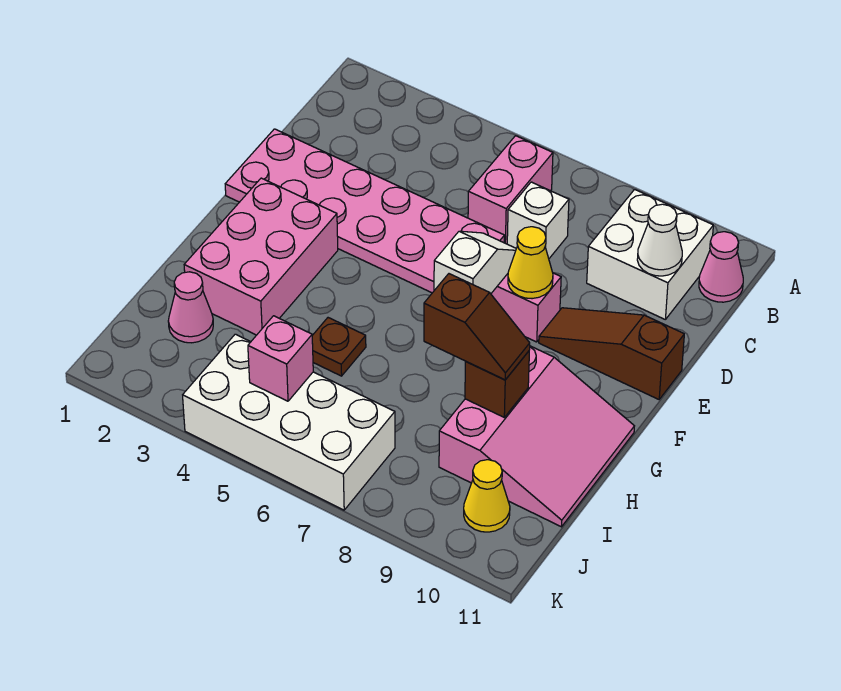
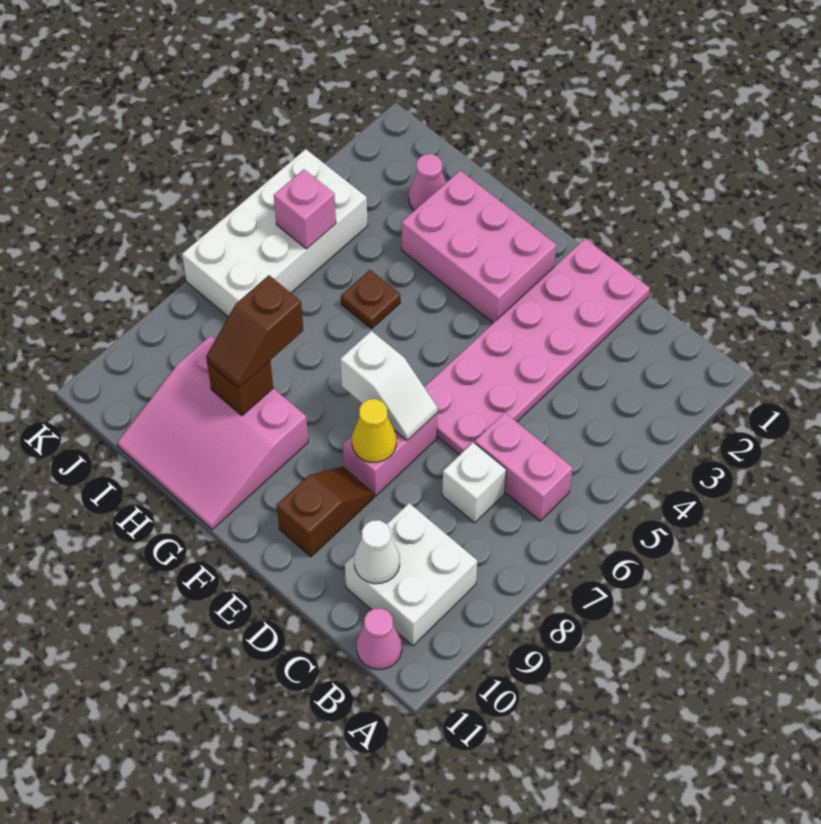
brown slope E9:E11 level 1 top 11 -> brown slope E9:E10 level 1 top 10
yellow cone J10 level 1 -> none

